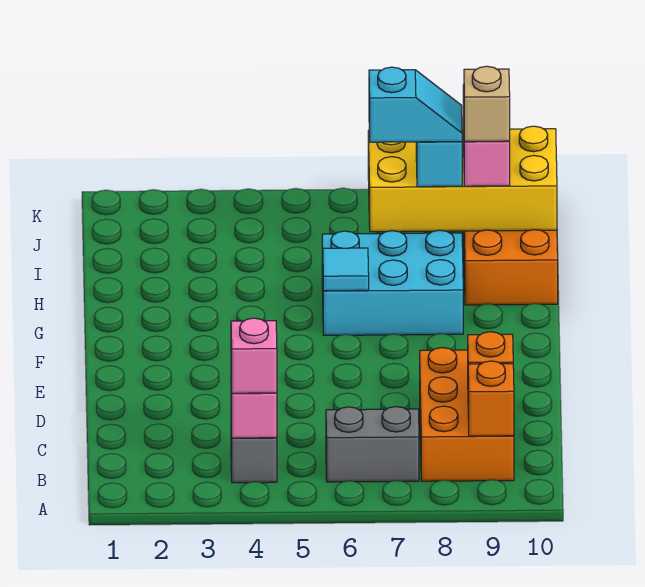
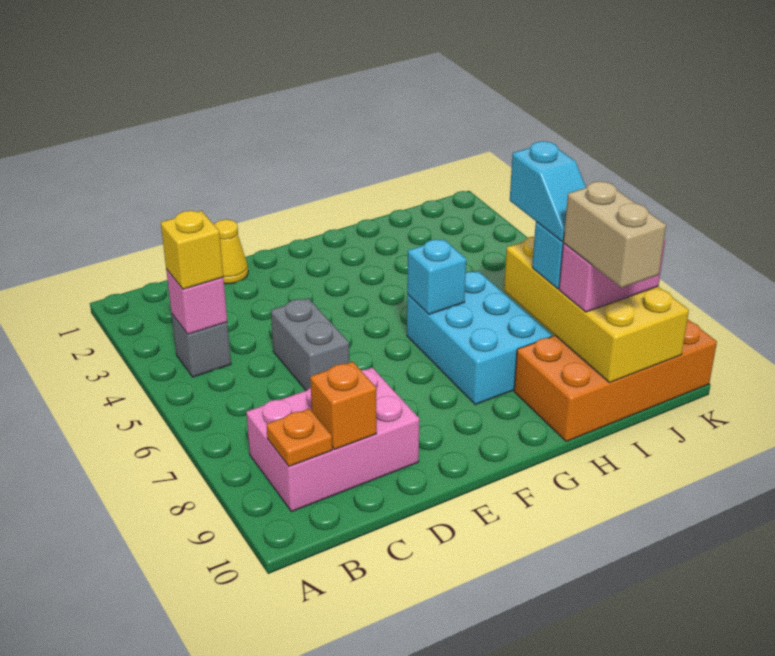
pink brick B4 level 3 -> yellow brick B4 level 3
grey brick B6:B7 level 1 -> grey brick D5:D6 level 1
orange brick B8:D9 level 1 -> pink brick B8:D9 level 1
orange brick B9 level 2 -> orange plate B9 level 2
none -> yellow cone D1 level 1
cyan tile G6 level 2 -> cyan brick G6 level 2
tan brick I9 level 4 -> tan brick I9:I10 level 4

